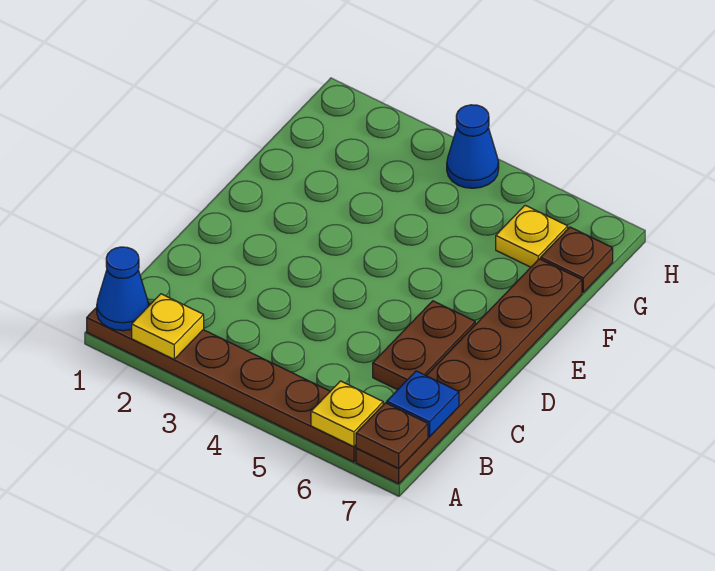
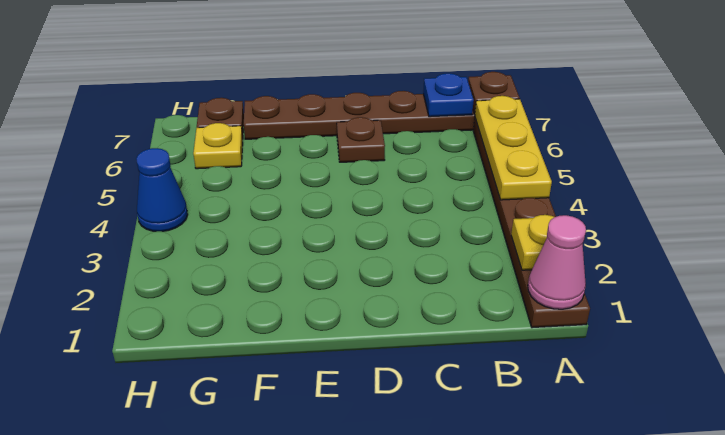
blue cone A1 level 2 -> pink cone A1 level 2
yellow plate A6 level 2 -> yellow plate A4:A6 level 2
brown plate C6:D6 level 1 -> brown plate D6 level 1

